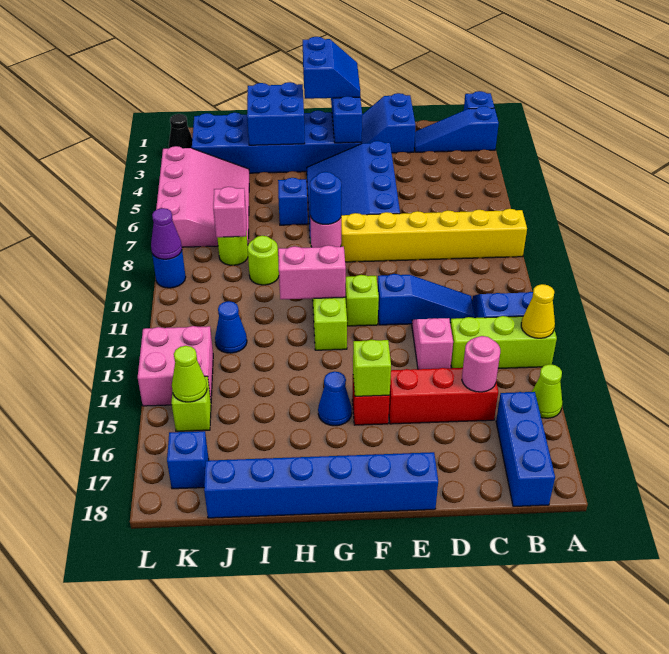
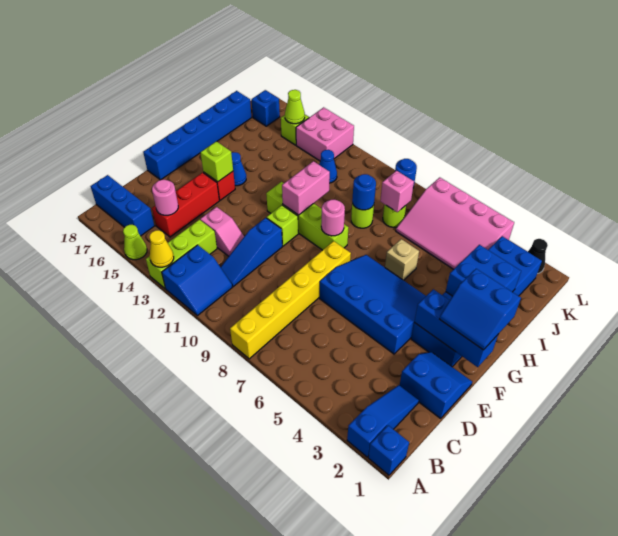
blue round brick G9 level 3 -> blue round brick I9 level 2
blue brick H6 level 1 -> tan brick H6 level 1
purple cone L9 level 2 -> none

